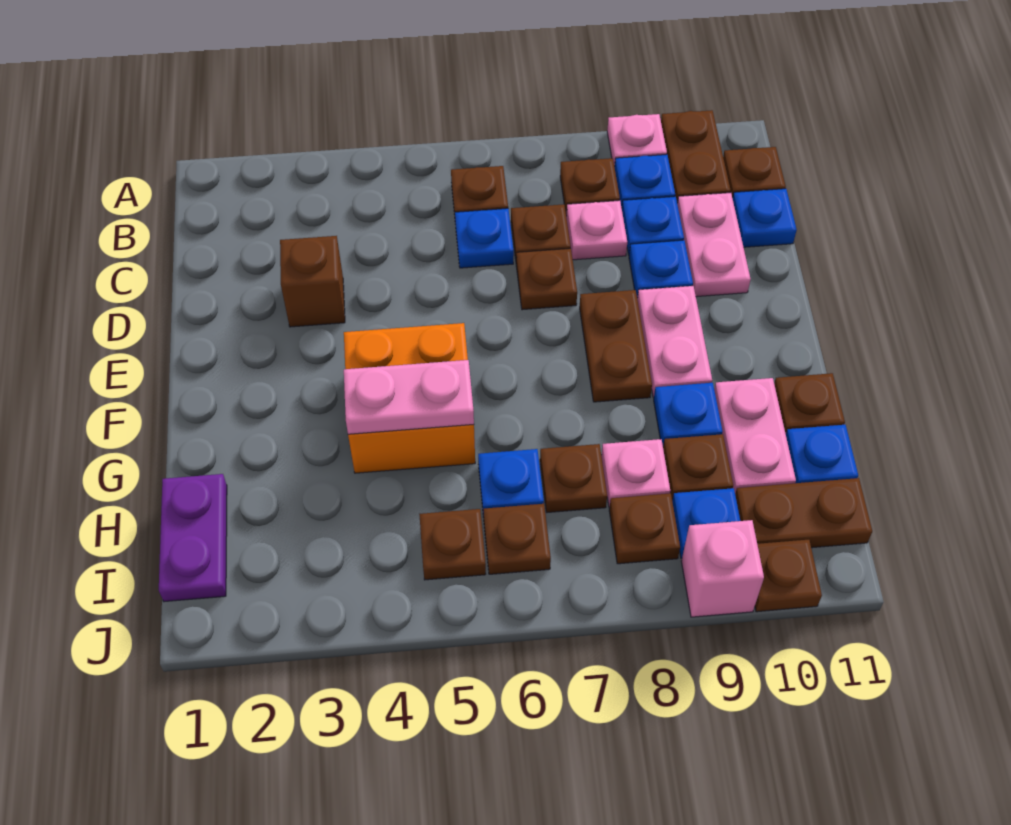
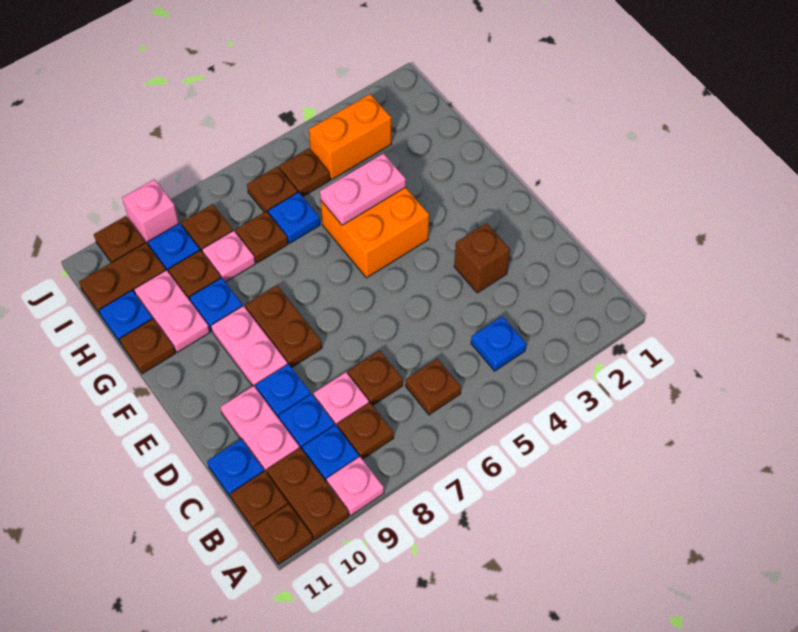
blue plate C6 level 1 -> blue plate B4 level 1
brown plate D7 level 1 -> brown plate A11 level 1
purple plate H1:I1 level 1 -> none
none -> orange brick I3:I4 level 1

